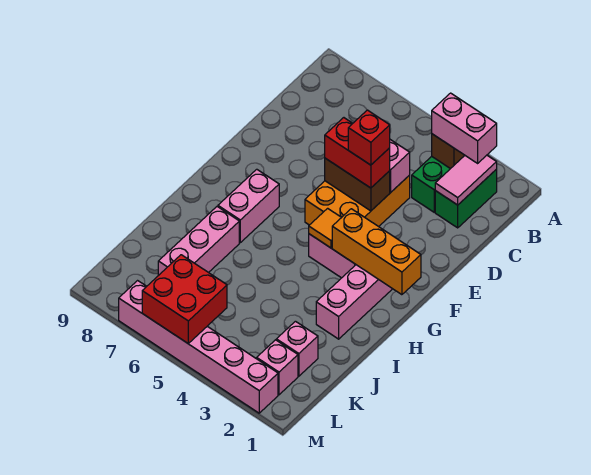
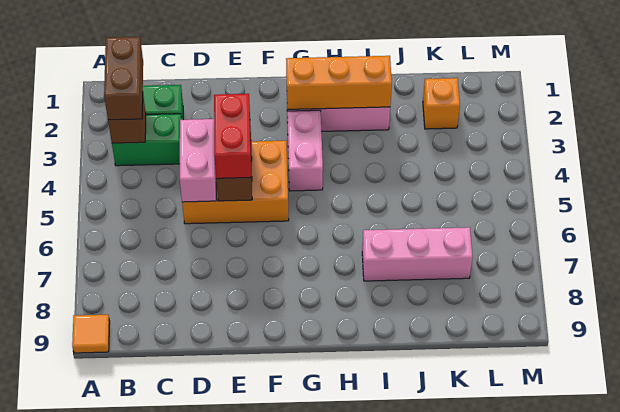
pink tile B2:C2 level 2 -> none
pink brick B2:B3 level 3 -> brown brick B2:B3 level 3
red brick E4 level 4 -> none
orange brick G1:G3 level 2 -> orange brick G2:I2 level 2
orange tile G4 level 2 -> orange tile A9 level 1
pink brick G7:H7 level 1 -> none
pink brick K2 level 1 -> orange brick K2 level 1
pink brick L2 level 1 -> none
red brick L5:M6 level 2 -> none
pink brick M2:M7 level 1 -> none

